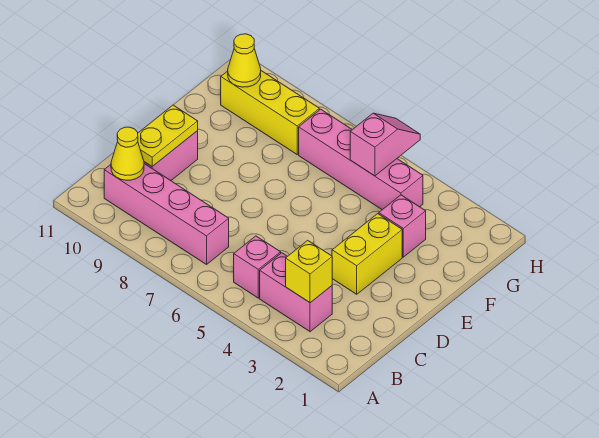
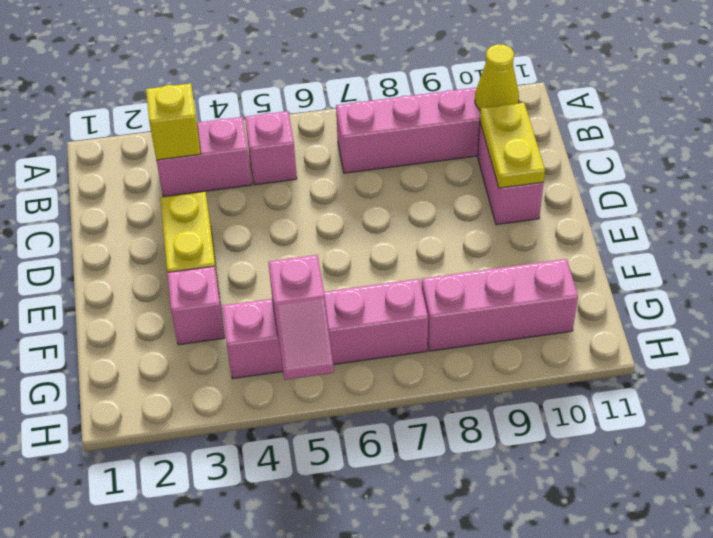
yellow brick G8:G10 level 1 -> pink brick G8:G10 level 1
yellow cone G10 level 2 -> none

